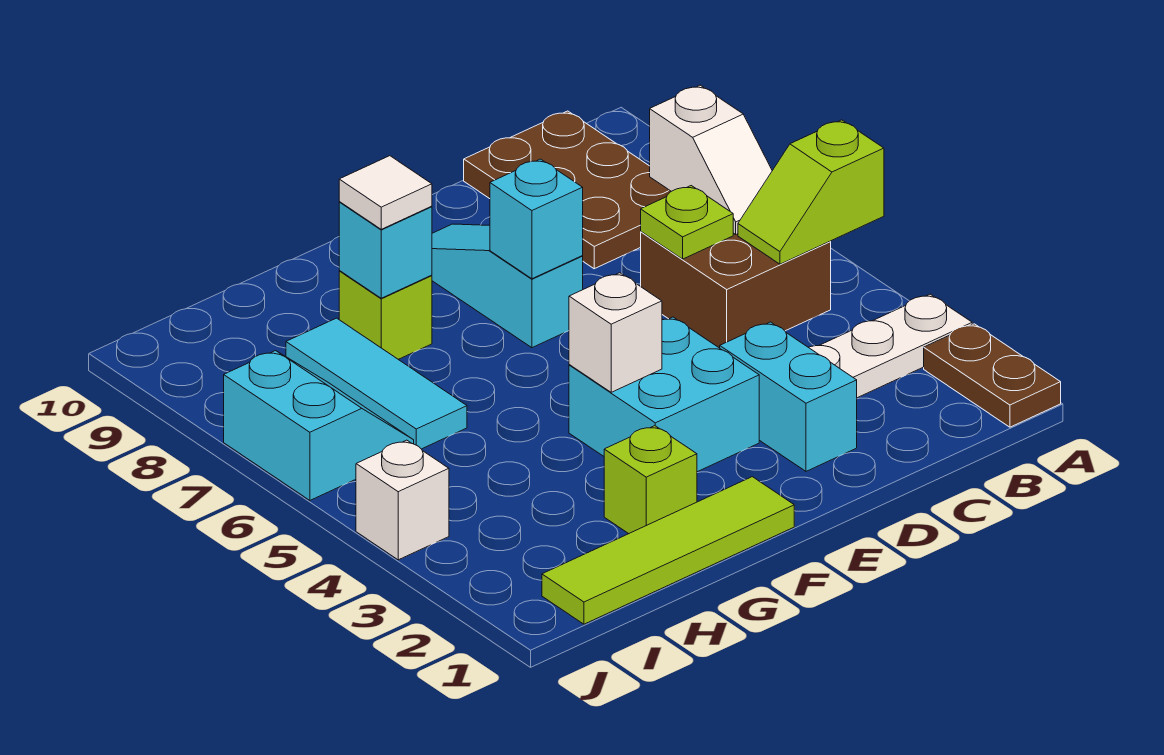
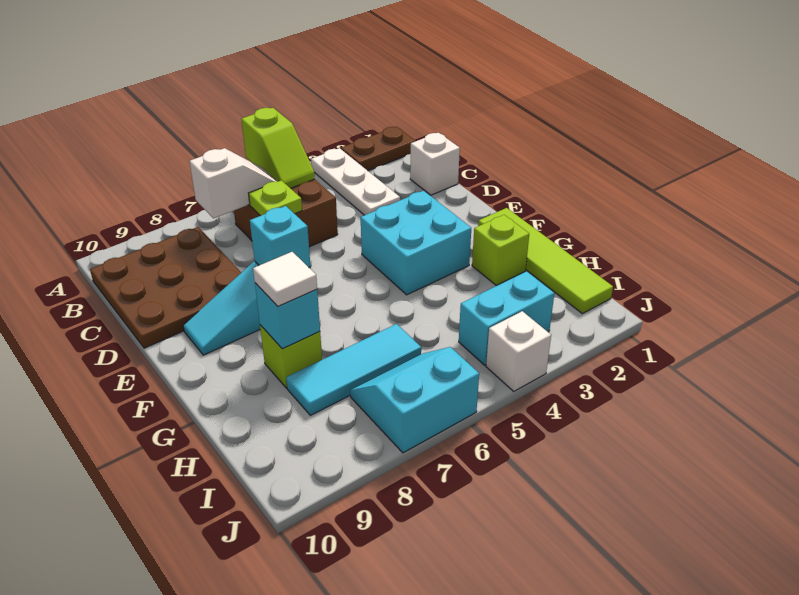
brown plate B8:C10 level 1 -> brown plate B8:D10 level 1
cyan brick D2:D3 level 1 -> cyan brick I3:I4 level 1
white brick F4 level 2 -> white brick C1 level 1

